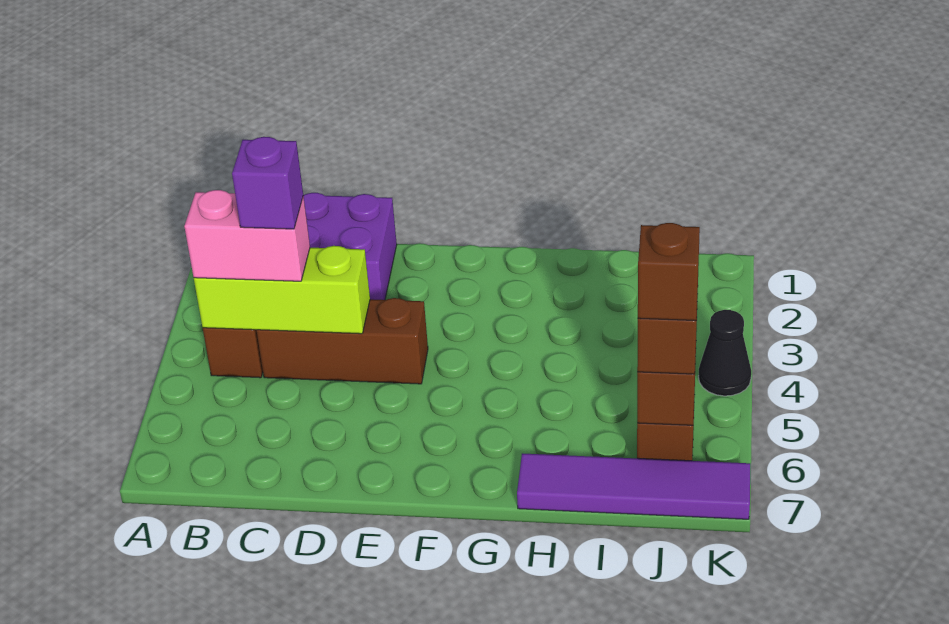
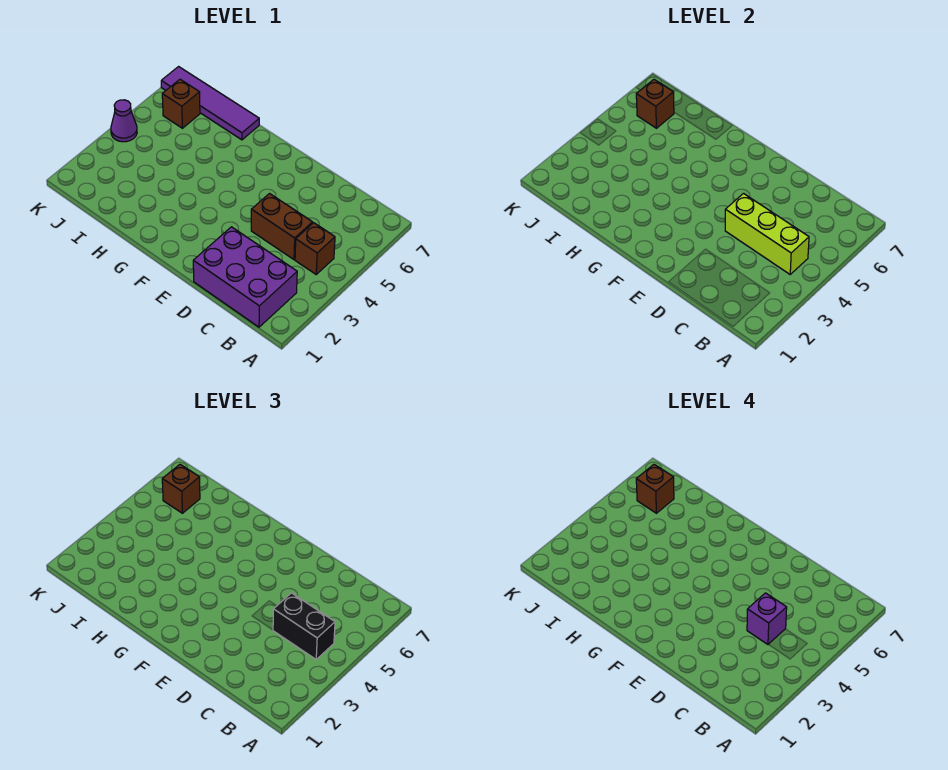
pink brick B4:C4 level 3 -> black brick B4:C4 level 3
brown brick C4:E4 level 1 -> brown brick C4:D4 level 1
black cone K4 level 1 -> purple cone K4 level 1

